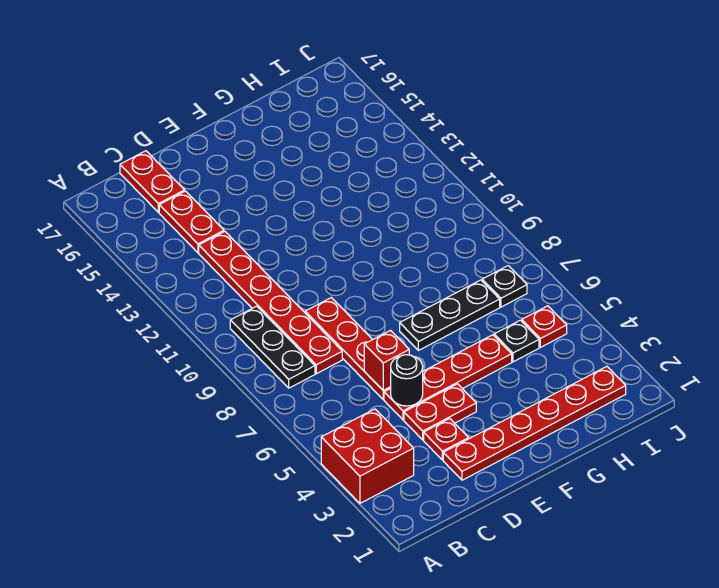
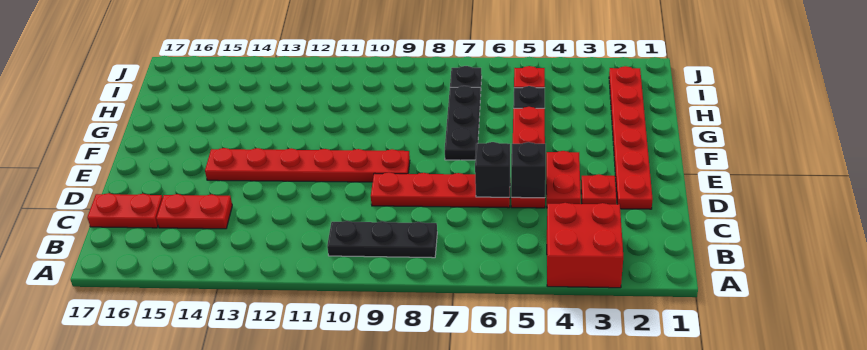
red plate C8:C13 level 1 -> red plate E9:E14 level 1
black round brick D5 level 2 -> black brick D5 level 2
red brick D6 level 2 -> black brick D6 level 2

